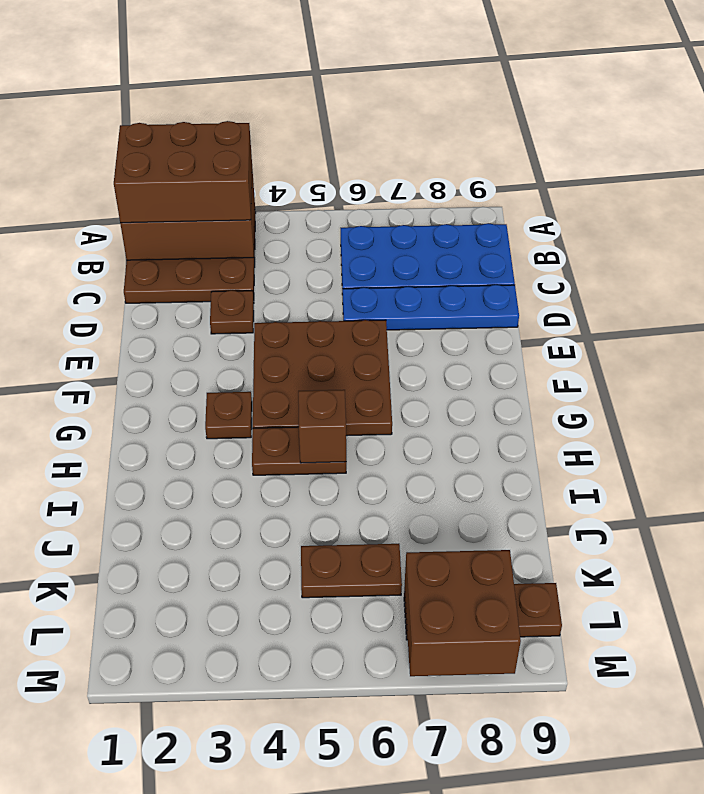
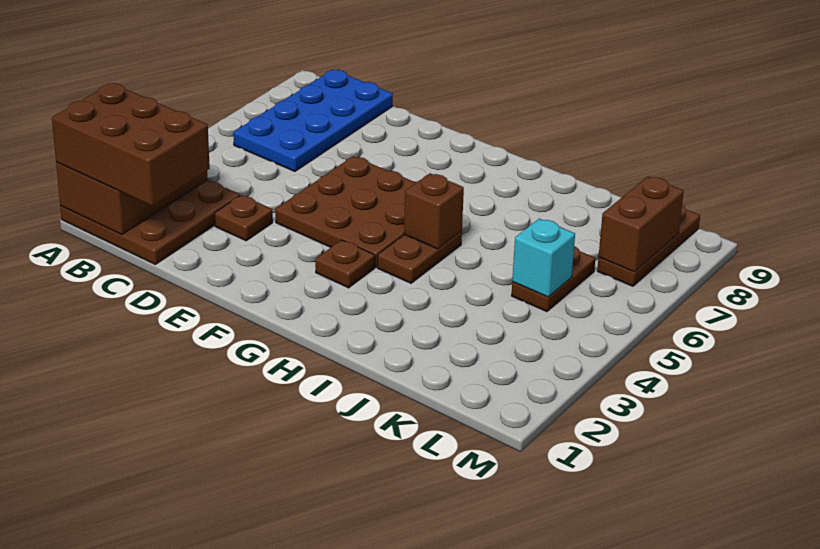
brown brick A1:B3 level 3 -> brown brick A1:C2 level 3
blue plate D6:D9 level 1 -> none
none -> cyan brick K5 level 2
brown brick L7:M8 level 2 -> brown brick L7:L8 level 2

